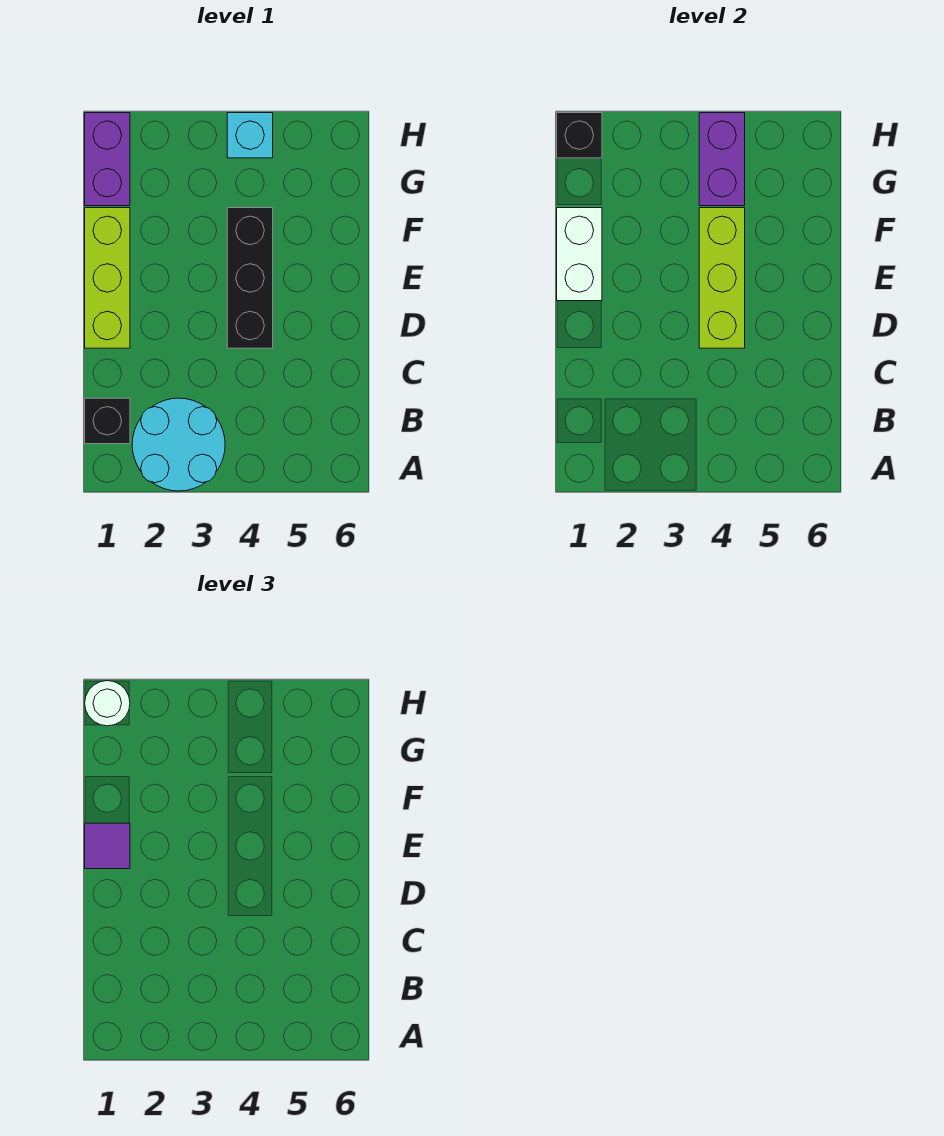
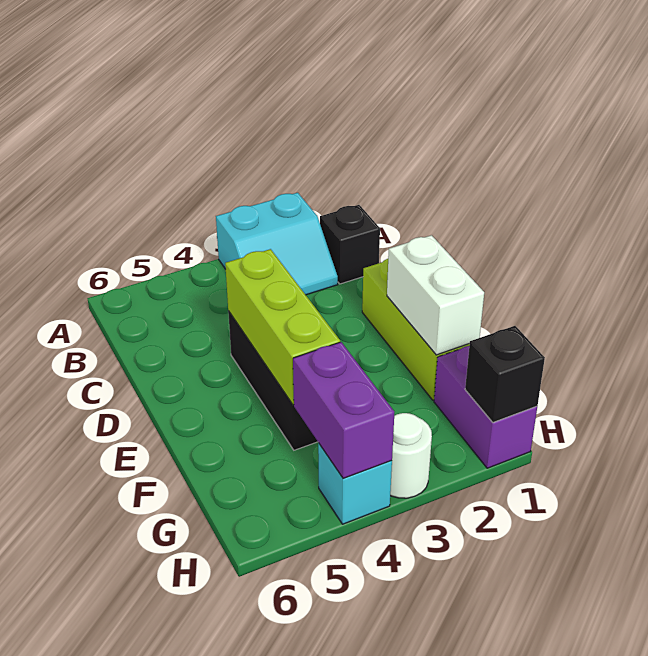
cyan round brick A2:B3 level 1 -> cyan slope A2:B3 level 1 top A
purple tile E1 level 3 -> none
white round brick H1 level 3 -> white round brick H3 level 1

